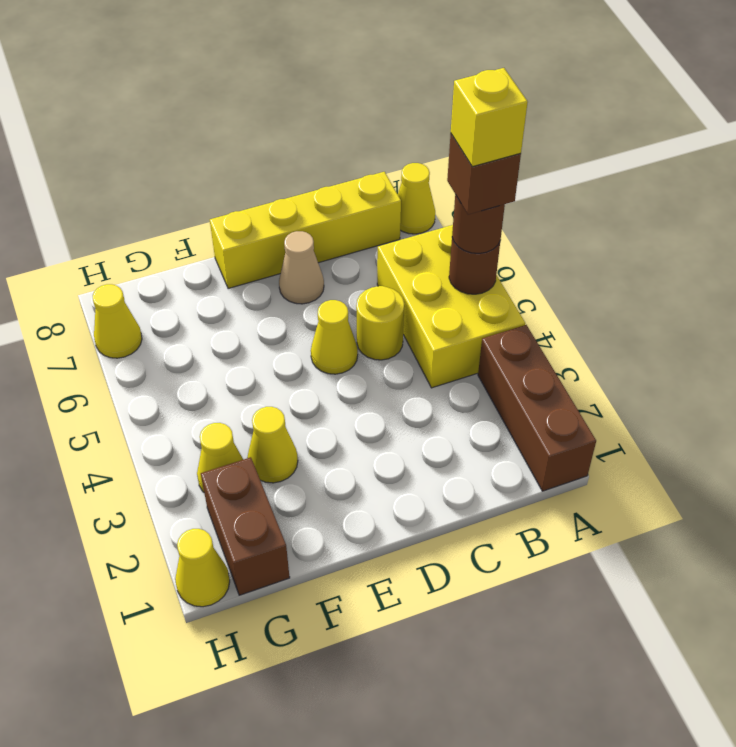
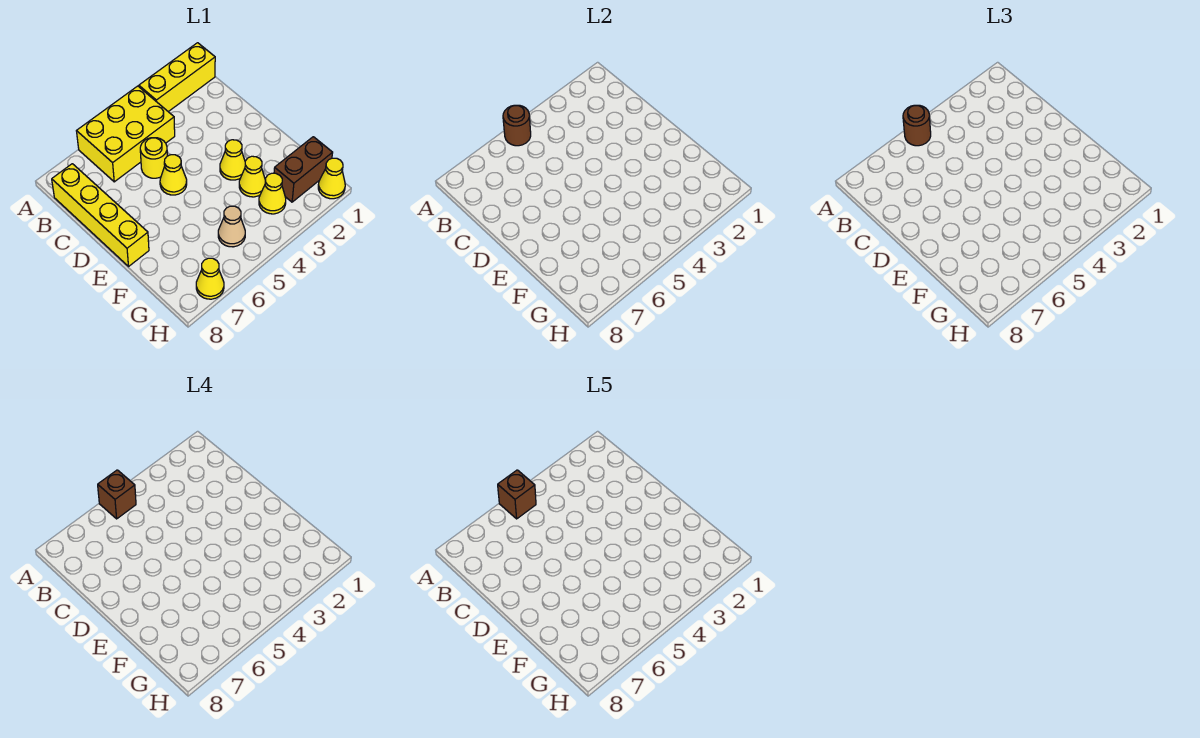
brown brick A1:A3 level 1 -> yellow brick A1:A3 level 1
yellow brick A5 level 5 -> brown brick A5 level 5
yellow cone A8 level 1 -> yellow cone E3 level 1
tan cone D7 level 1 -> tan cone G5 level 1

